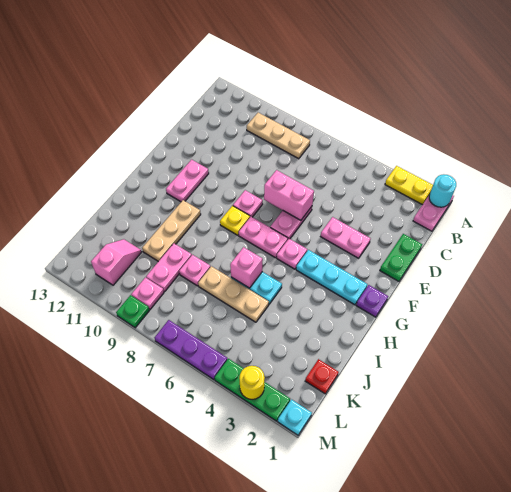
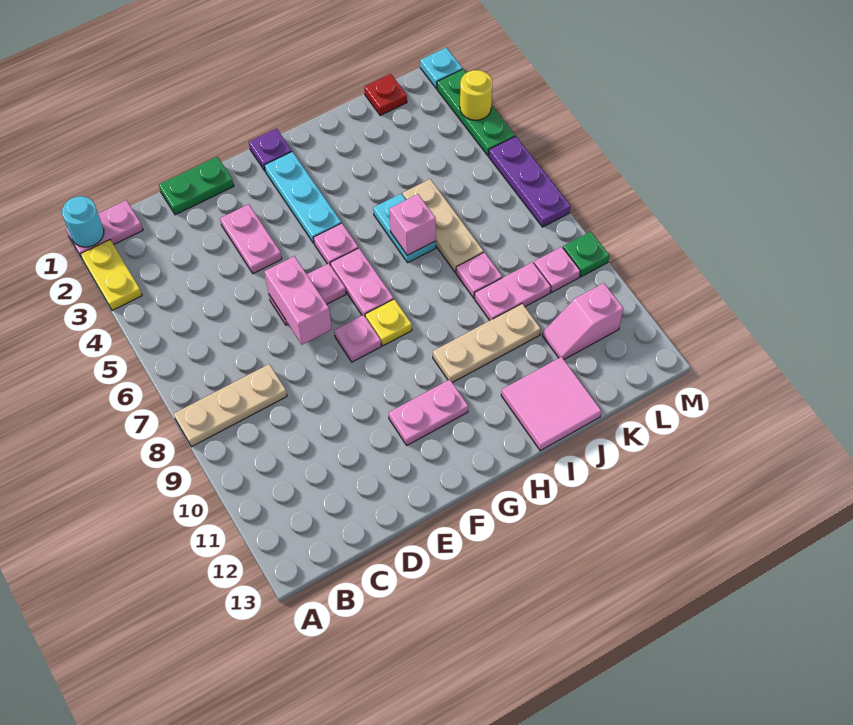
tan plate B8:B10 level 1 -> tan plate A8:C8 level 1
none -> pink tile I12:J13 level 1

